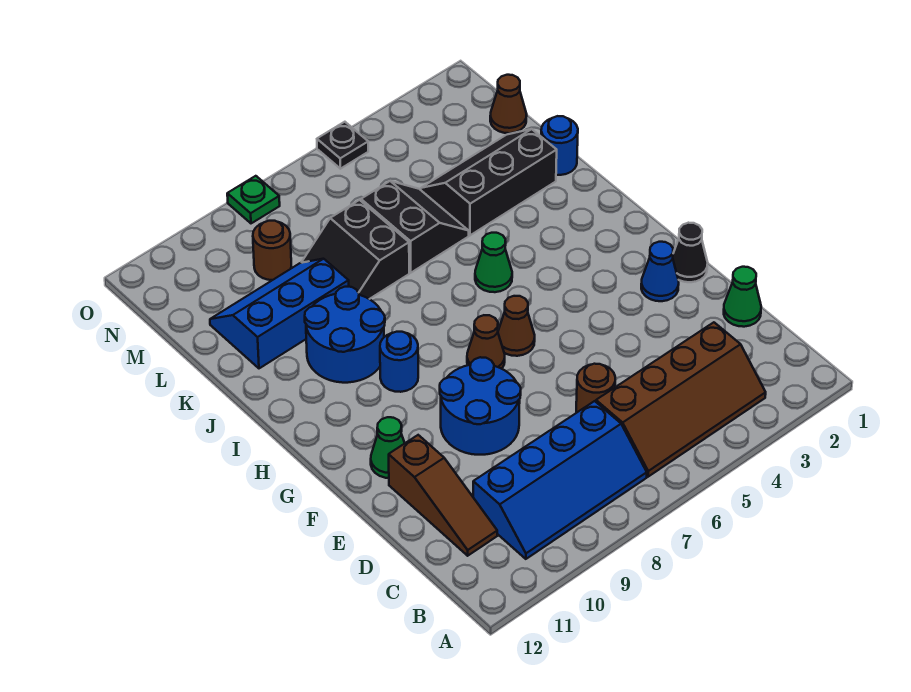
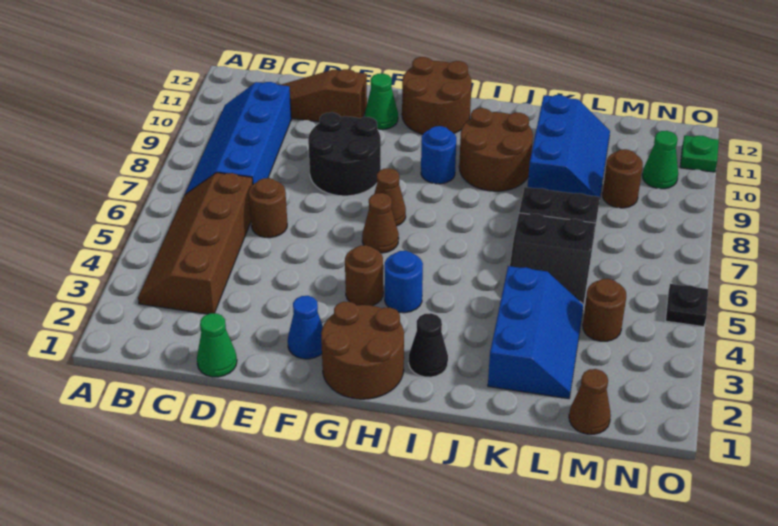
blue round brick E8:F9 level 1 -> black round brick E8:F9 level 1
black cone F1 level 1 -> black cone I2 level 1
none -> brown round brick G1:H2 level 1
none -> brown round brick G4 level 1
none -> brown round brick G11:H12 level 1
green cone I5 level 1 -> green cone N10 level 1
blue round brick I9:J10 level 1 -> brown round brick I9:J10 level 1
blue round brick K1 level 1 -> blue round brick H4 level 1
black slope K2:L4 level 1 top K -> blue slope K2:L4 level 1 top K
none -> brown round brick M4 level 1
green plate O8 level 1 -> green plate O11 level 1

